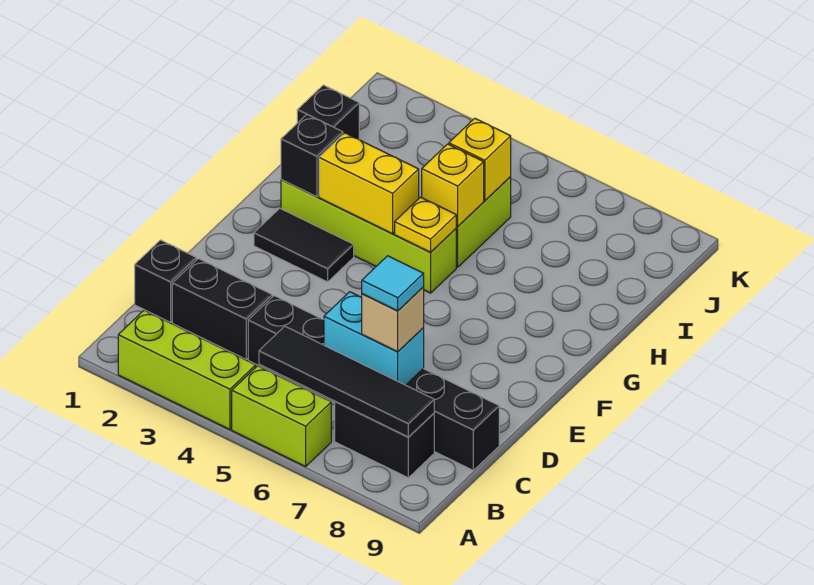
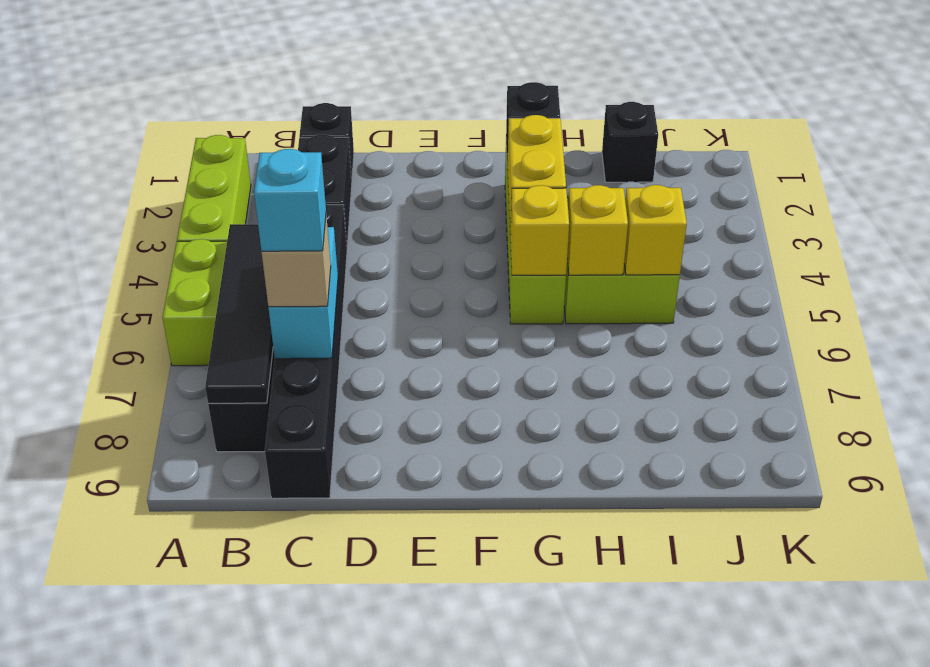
cyan tile C7 level 4 -> cyan brick C7 level 4
black tile F2:F3 level 1 -> none
yellow plate G5 level 2 -> yellow brick G5 level 2

